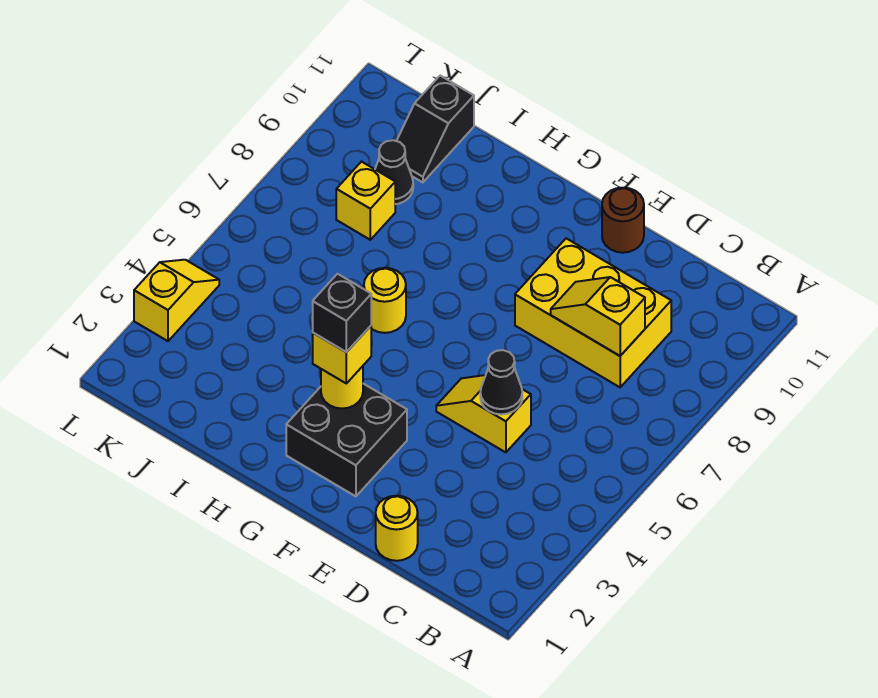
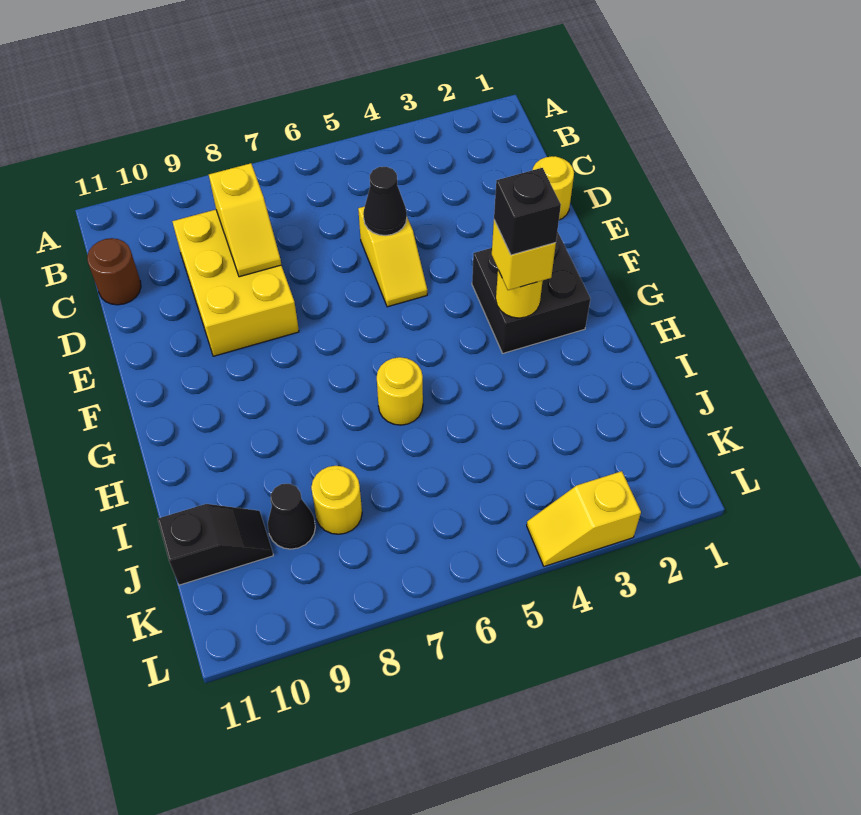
brown round brick E11 level 1 -> brown round brick C11 level 1
yellow brick J8 level 1 -> yellow round brick J8 level 1

